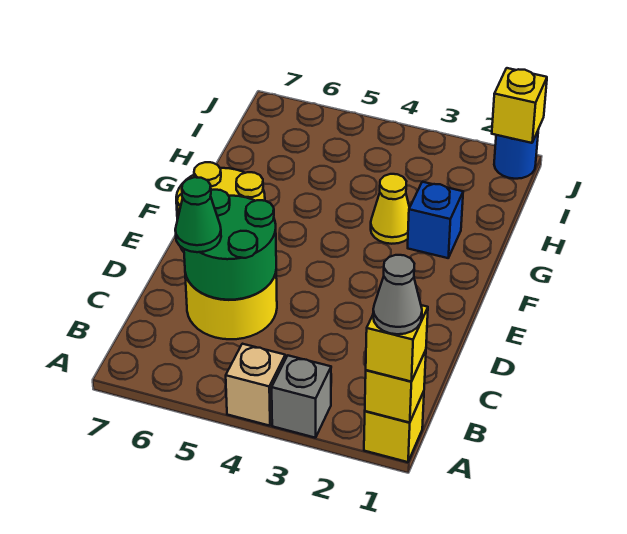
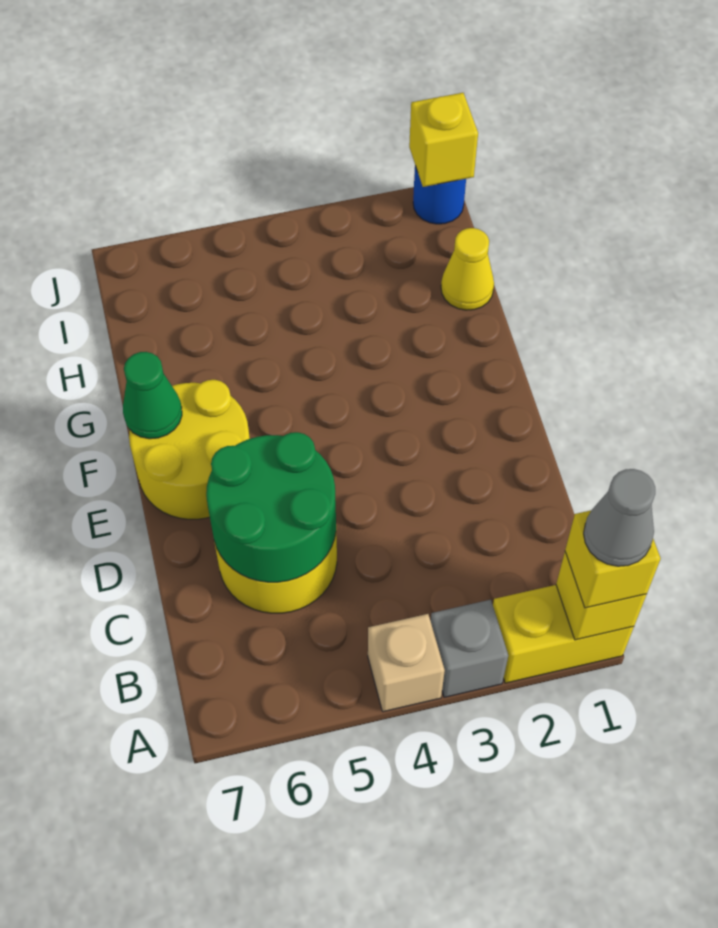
yellow brick A1 level 1 -> yellow brick A1:A2 level 1
green cone C6 level 3 -> green cone F7 level 2
blue brick G2 level 1 -> none
yellow cone G3 level 1 -> yellow cone H1 level 1

